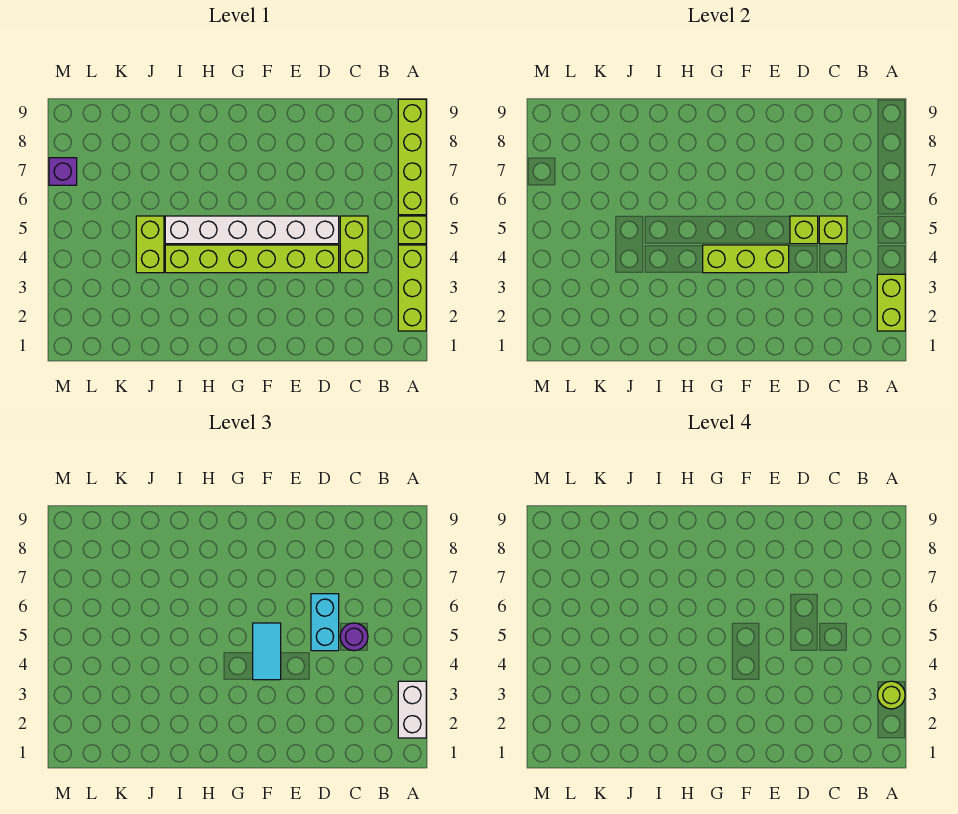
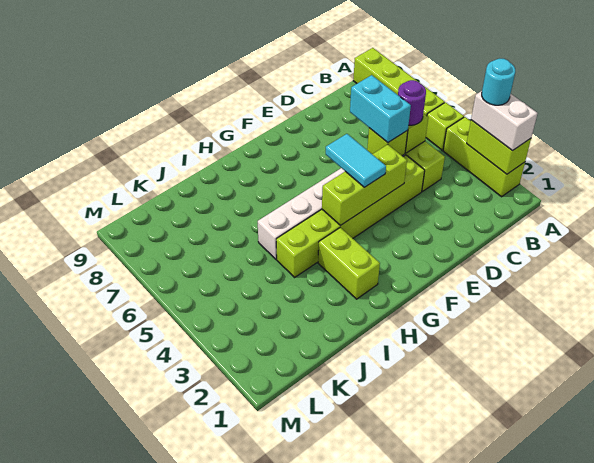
lime round brick A3 level 4 -> cyan round brick A3 level 4
lime brick J4:J5 level 1 -> lime brick H2:H3 level 1
purple brick M7 level 1 -> none

